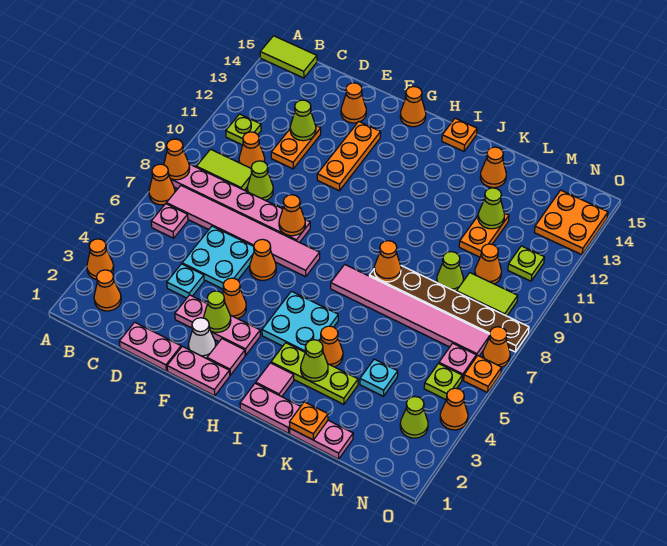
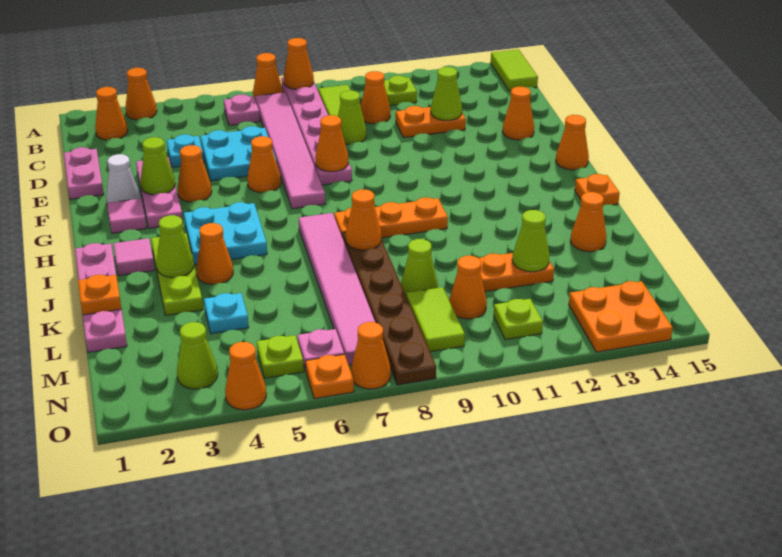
pink plate F1:G1 level 1 -> none
orange plate F11:F13 level 1 -> orange plate I8:I10 level 1

